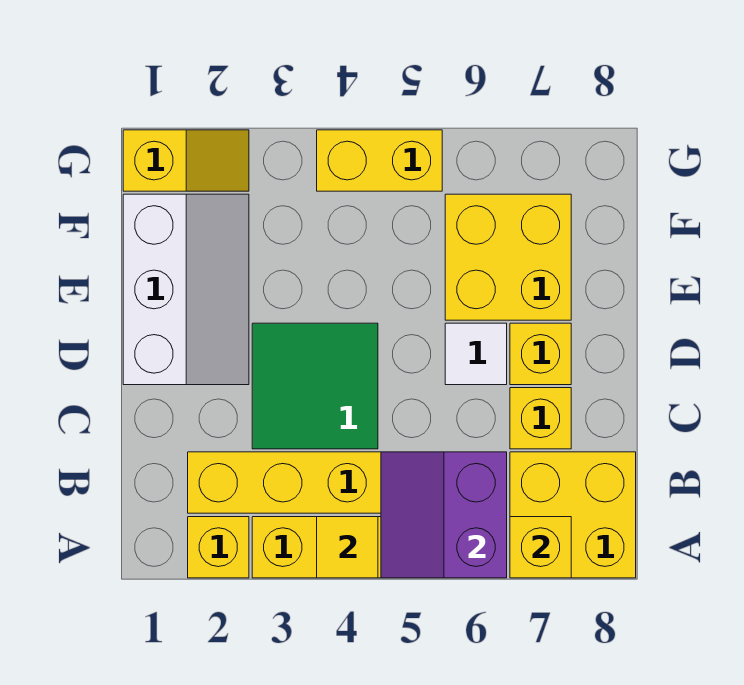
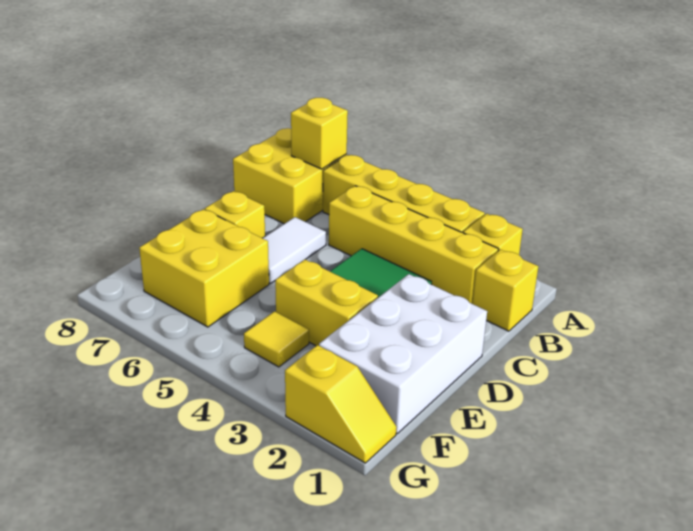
yellow tile A4 level 2 -> yellow tile F4 level 1
purple slope A5:B6 level 2 top 6 -> none
yellow brick C7 level 1 -> yellow brick B1 level 1
white slope D1:F2 level 1 top 1 -> white brick D1:F2 level 1
white tile D6 level 1 -> white tile C6:D6 level 1
yellow slope G1:G2 level 1 top 1 -> yellow slope G1:G2 level 1 top 2
yellow brick G4:G5 level 1 -> yellow brick E3:E4 level 1

